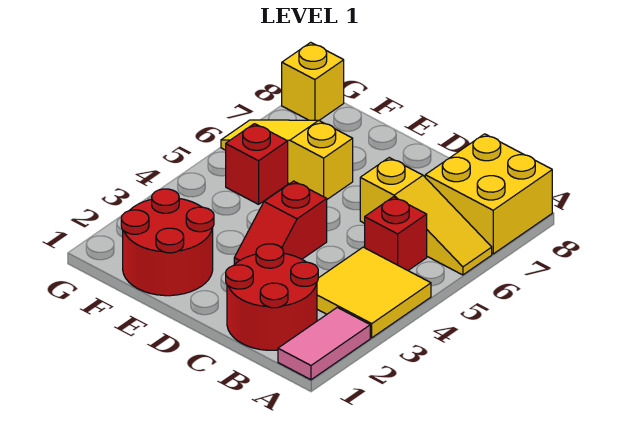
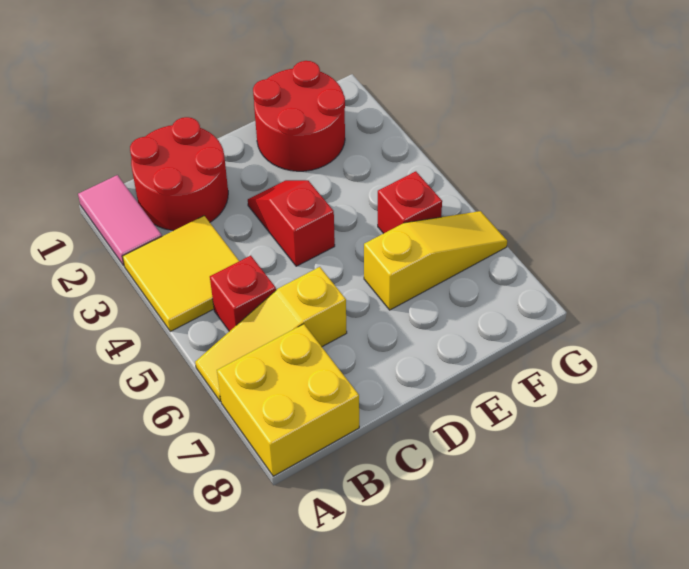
yellow brick G8 level 1 -> none

